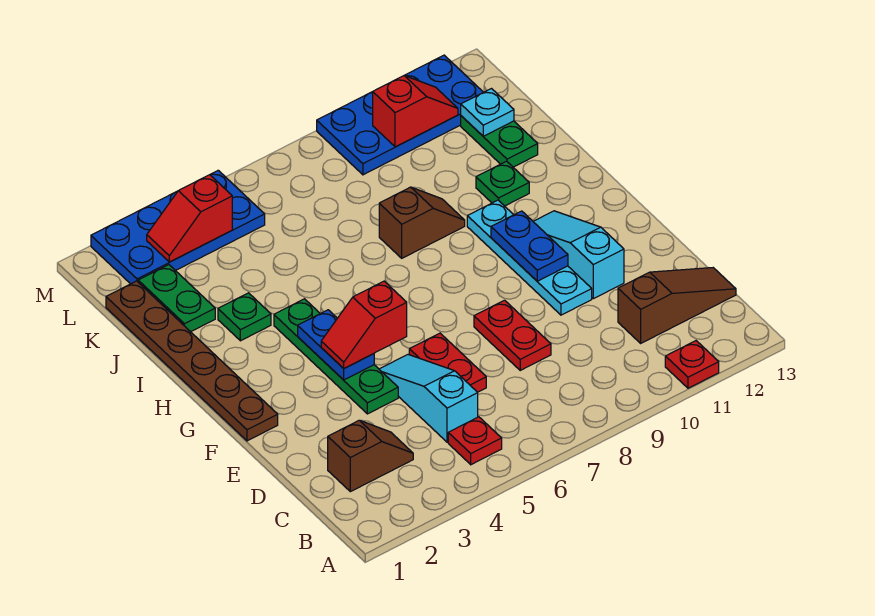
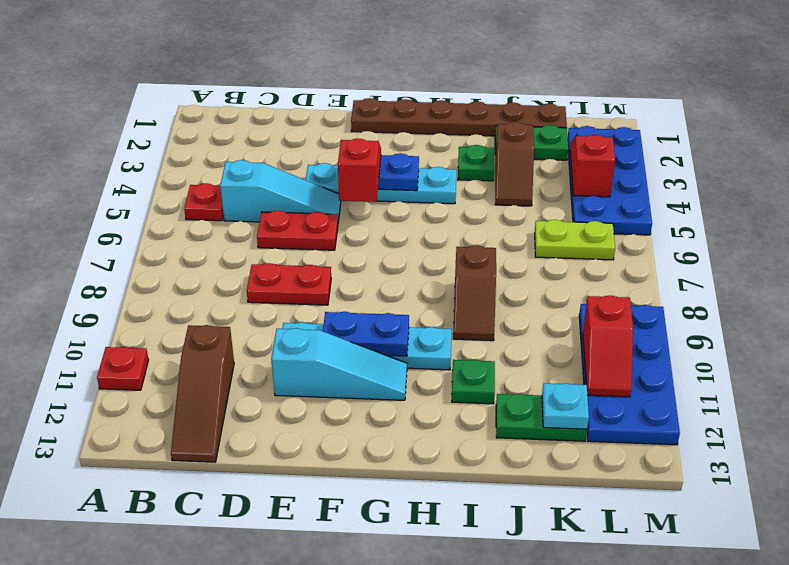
brown slope C2:C3 level 1 top 2 -> brown slope J3:J4 level 1 top 3
green plate E4:H4 level 1 -> cyan plate E4:H4 level 1
none -> lime plate K6:L6 level 1

